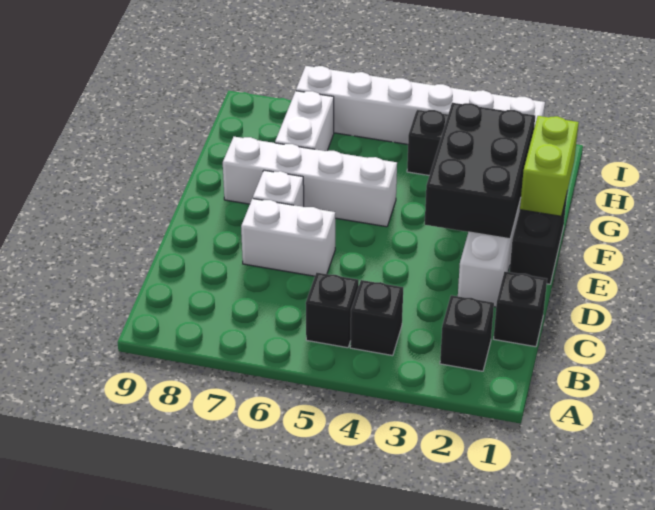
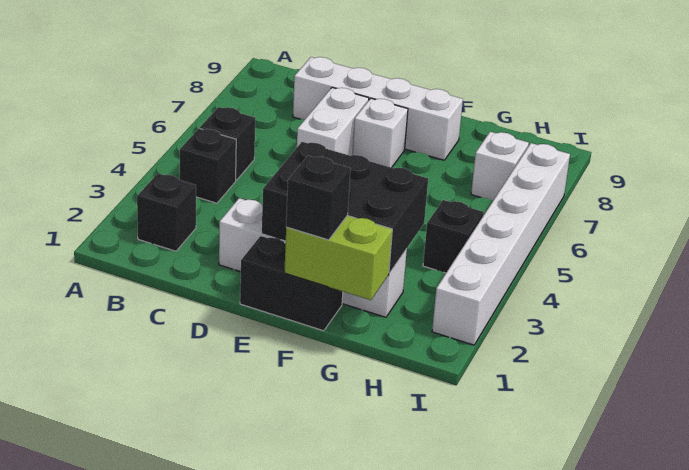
black brick C1 level 1 -> black brick F1 level 3
white brick F5:F8 level 1 -> white brick C8:F8 level 1
white brick G7:H7 level 1 -> white brick H7 level 1

